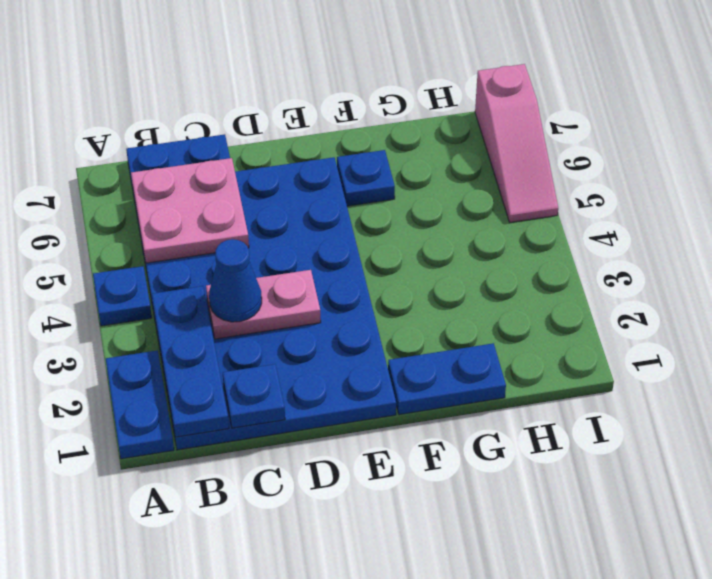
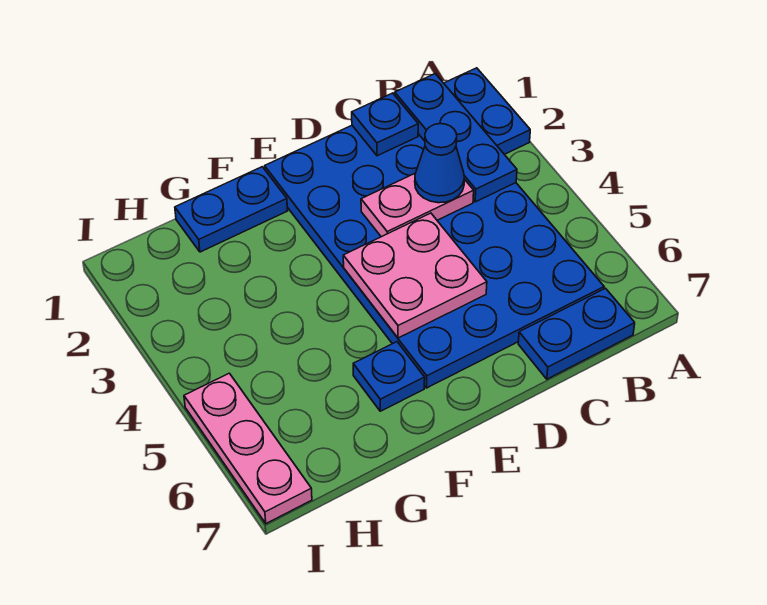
blue plate A4 level 1 -> none
pink plate B5:C6 level 2 -> pink plate D4:E5 level 2
pink slope I5:I7 level 1 top 7 -> pink plate I5:I7 level 1

